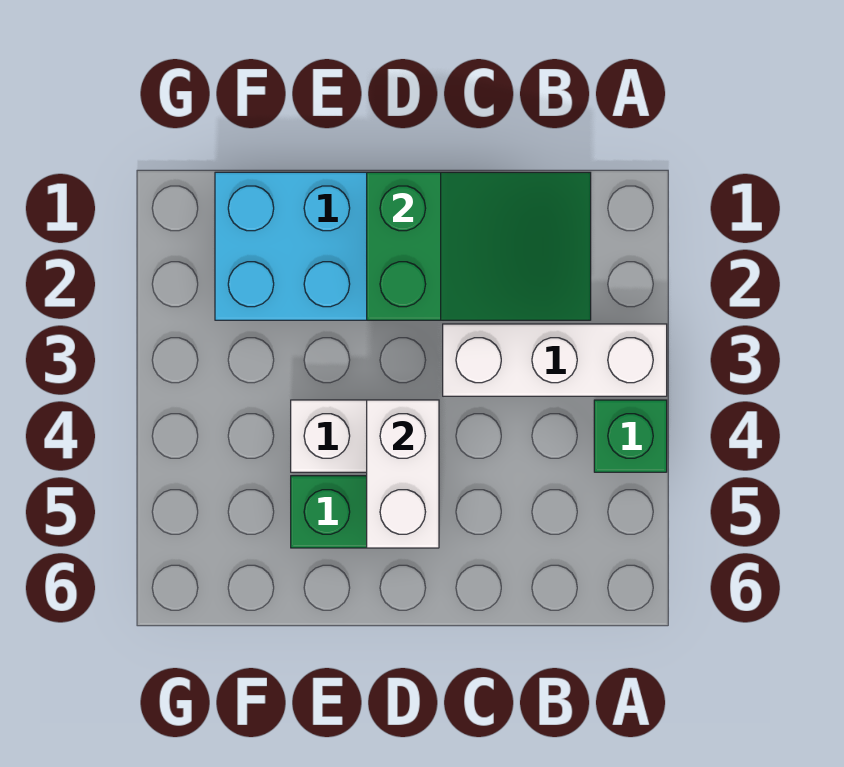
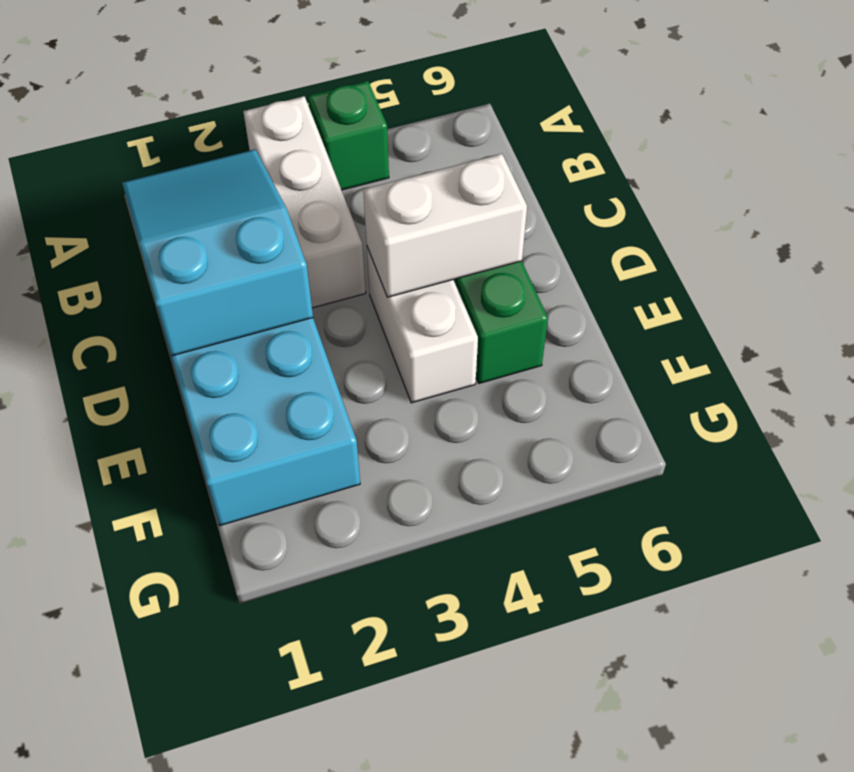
green slope B1:D2 level 2 top D -> cyan slope B1:D2 level 2 top D

